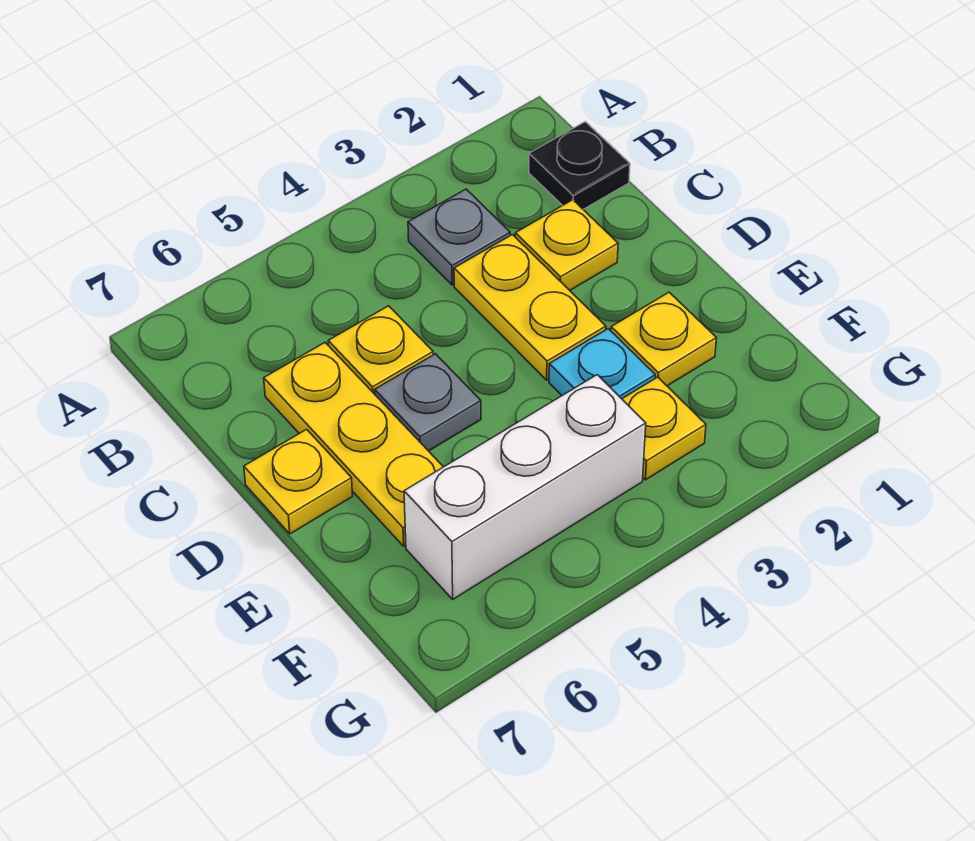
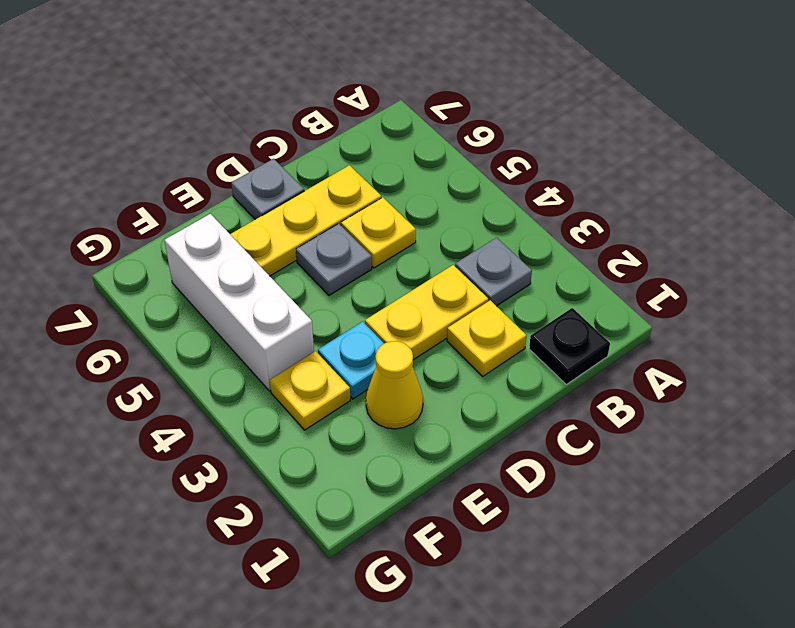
yellow plate D7 level 1 -> grey plate D7 level 1
yellow plate E2 level 1 -> yellow cone E2 level 1

